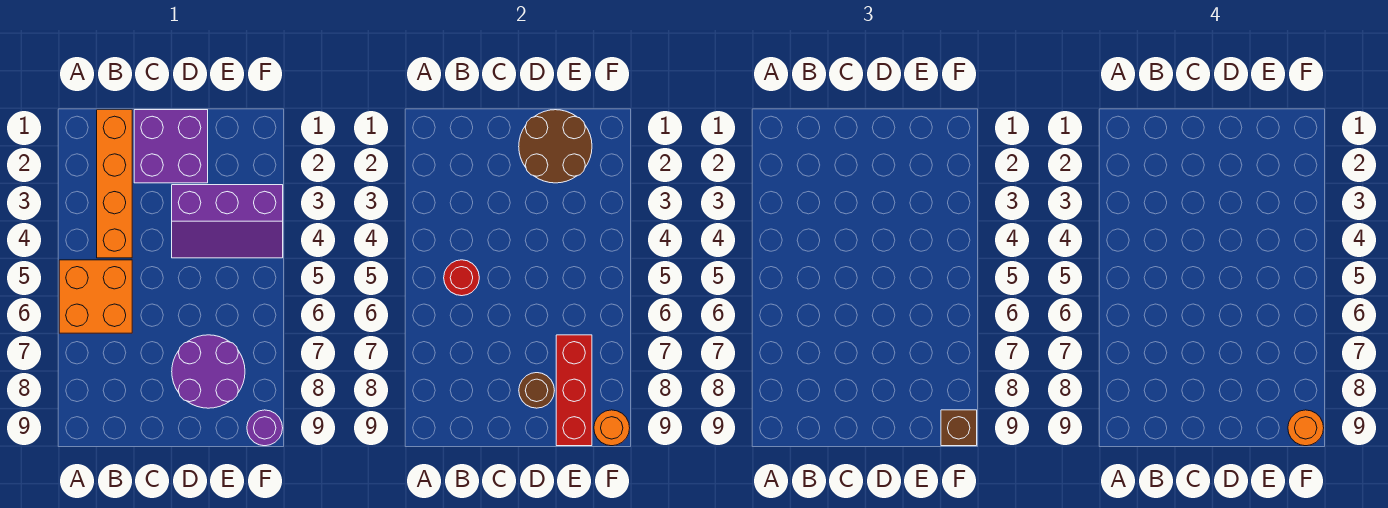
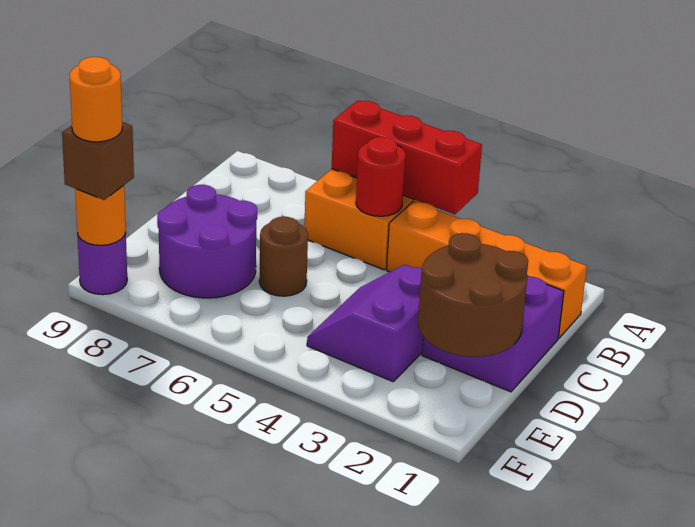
purple slope D3:F4 level 1 top 3 -> purple slope D3:E4 level 1 top 3
brown round brick D8 level 2 -> brown round brick D6 level 1
red brick E7:E9 level 2 -> red brick A4:A6 level 2

